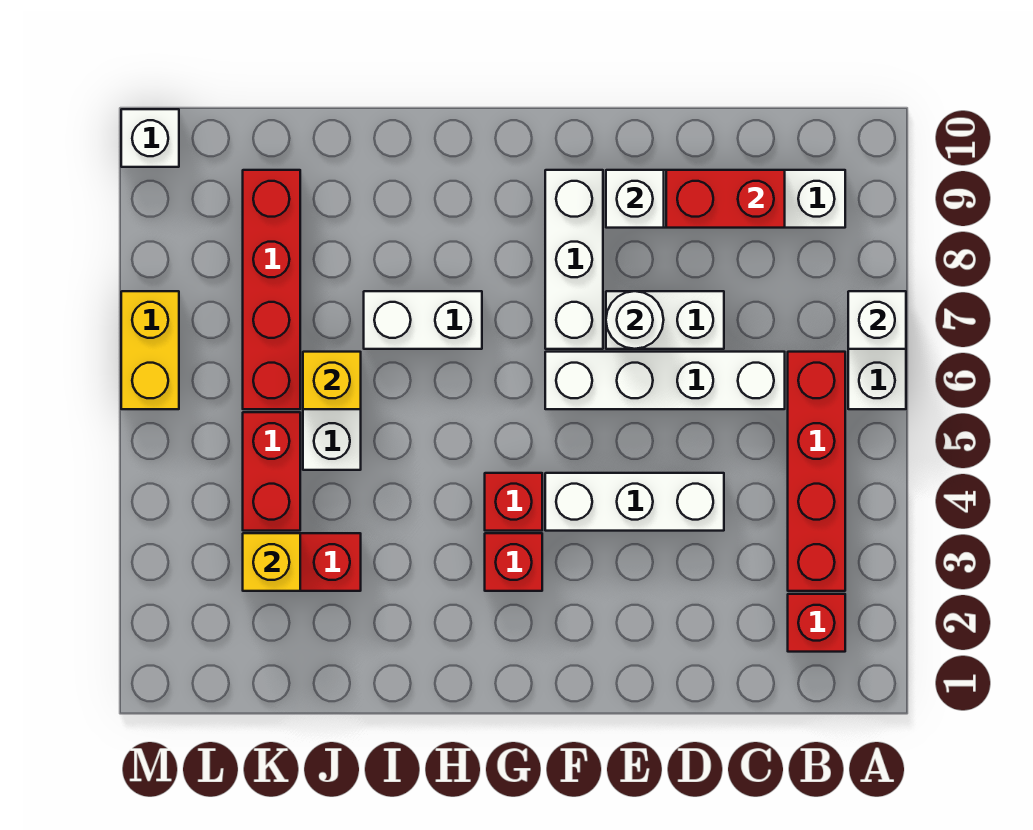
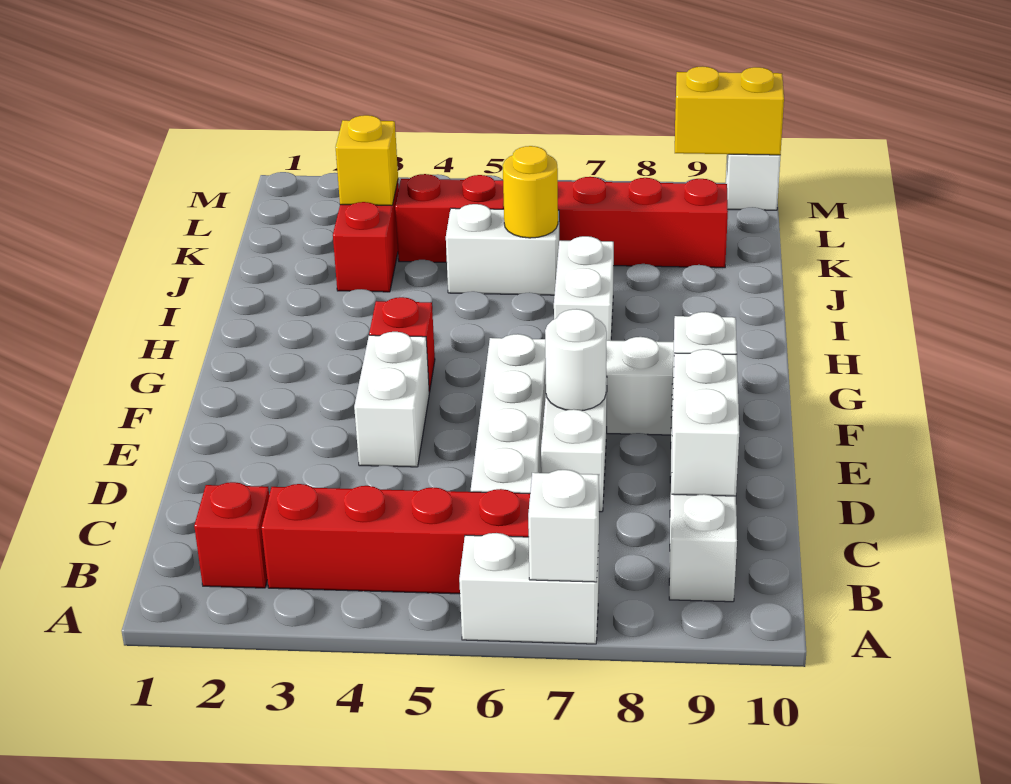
red brick C9:D9 level 2 -> white brick C9:D9 level 2
white brick D4:F4 level 1 -> white brick E4:F4 level 1
red brick G3 level 1 -> none
yellow brick J6 level 2 -> yellow round brick J6 level 2
yellow brick M6:M7 level 1 -> yellow brick M9:M10 level 2

